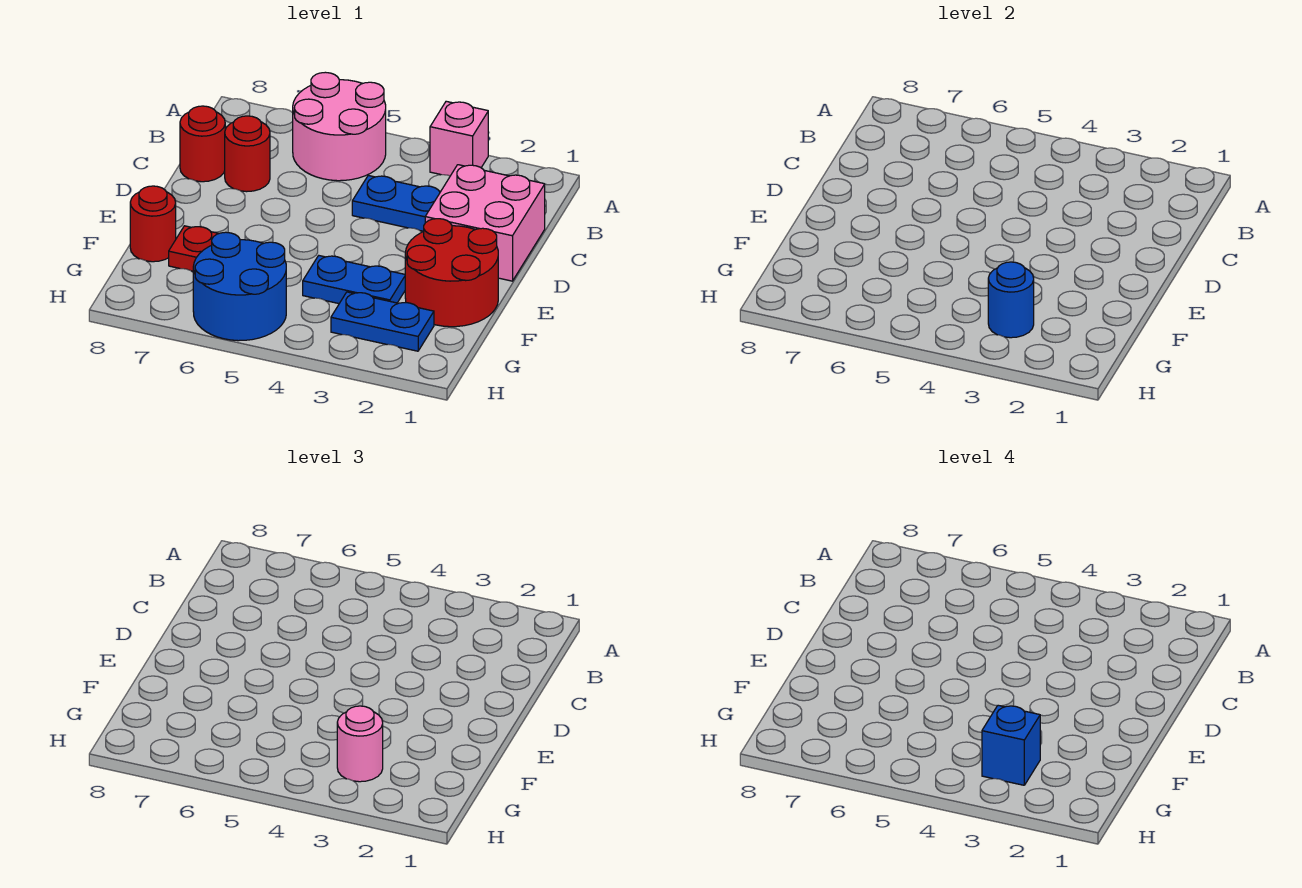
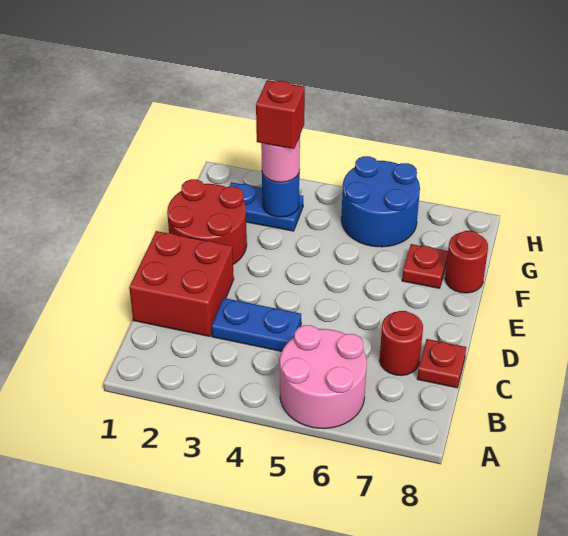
pink brick A3 level 1 -> none
pink brick C1:D2 level 1 -> red brick C1:D2 level 1
red round brick C8 level 1 -> red plate C8 level 1
blue plate F3:F4 level 1 -> none
blue brick G3 level 4 -> red brick G3 level 4

